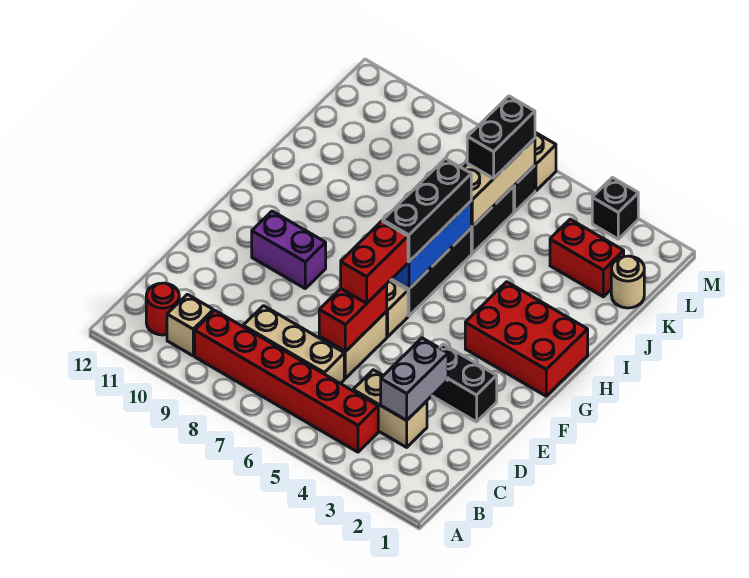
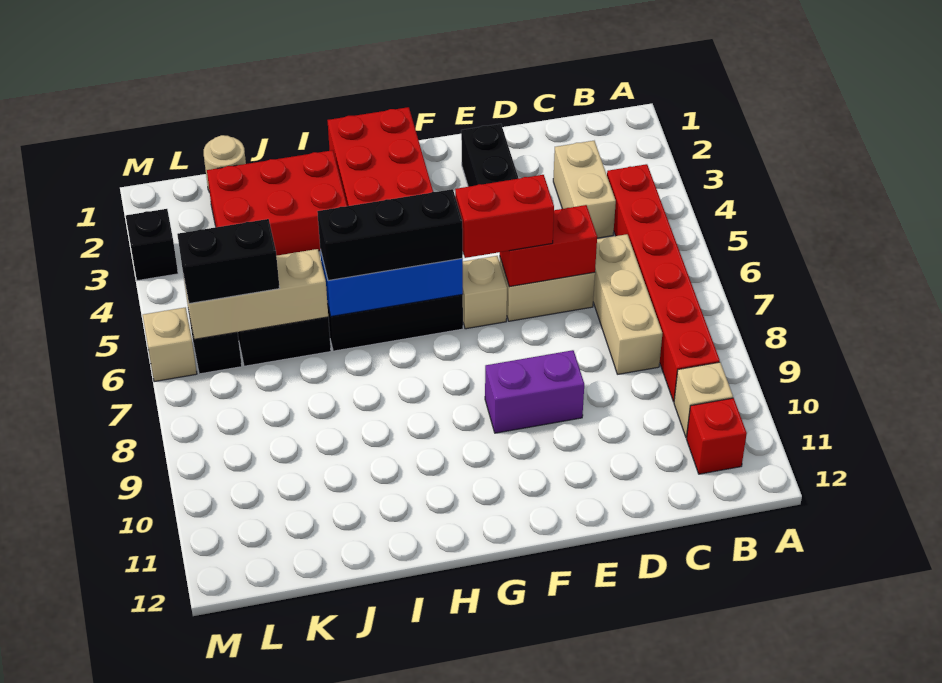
red round brick B11 level 1 -> red brick B11 level 1
grey brick C3:D3 level 2 -> none
purple brick F9:F10 level 1 -> purple brick E9:F9 level 1
red brick K2:K3 level 1 -> red brick I2:K3 level 1

